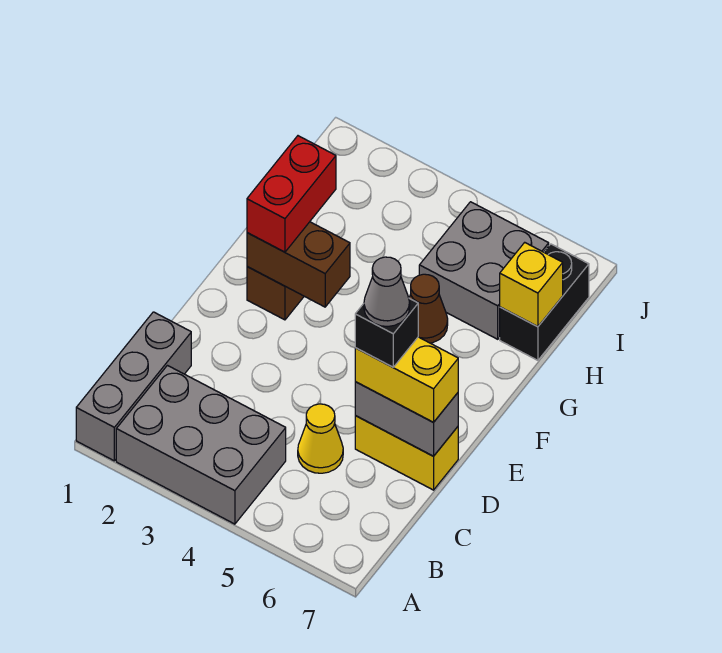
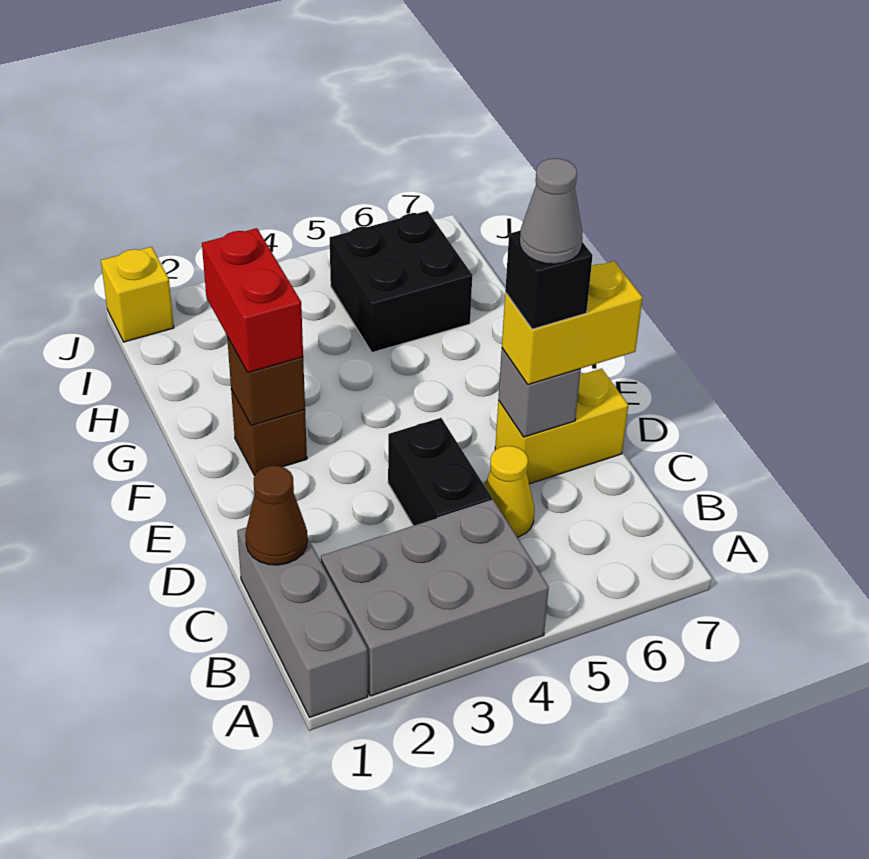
grey brick D6:D7 level 2 -> grey brick D6 level 2
brown brick F2:F3 level 2 -> brown brick F2 level 2
brown cone G5 level 1 -> brown cone C1 level 2
grey brick H5:I6 level 1 -> black brick H5:I6 level 1
black brick H7:I7 level 1 -> black brick C4:D4 level 1
yellow brick H7 level 2 -> yellow brick J1 level 1

